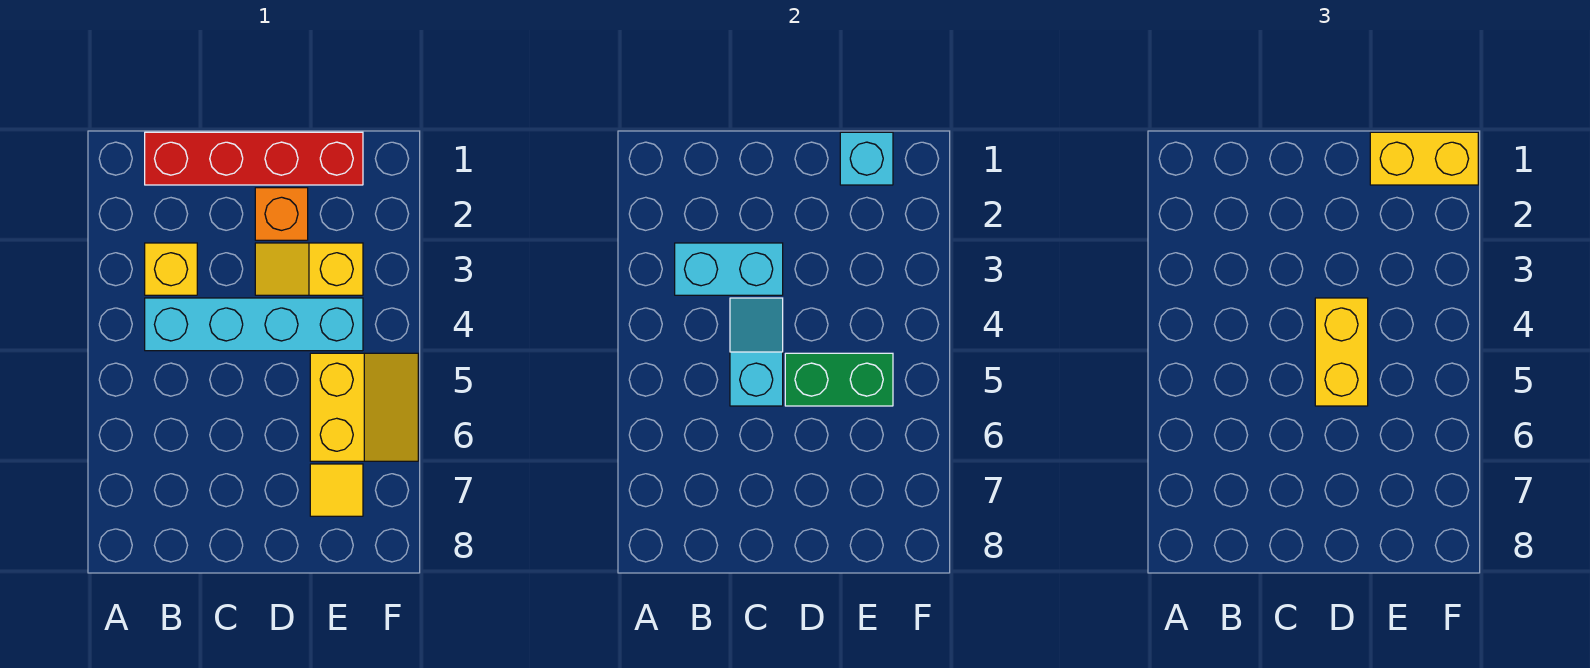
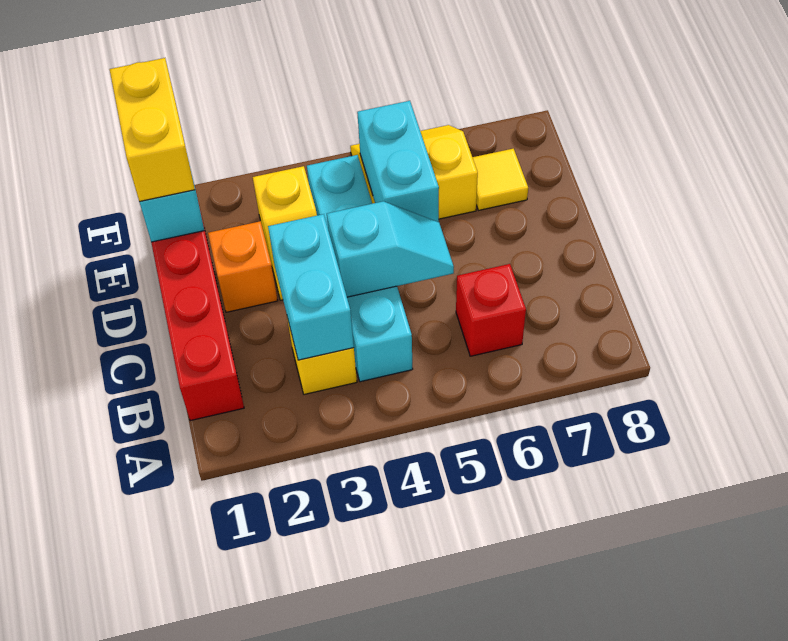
none -> red brick B6 level 1
cyan slope C4:C5 level 2 top 5 -> cyan slope C4:C5 level 2 top 4
yellow brick D4:D5 level 3 -> none
green brick D5:E5 level 2 -> cyan brick D5:E5 level 2

